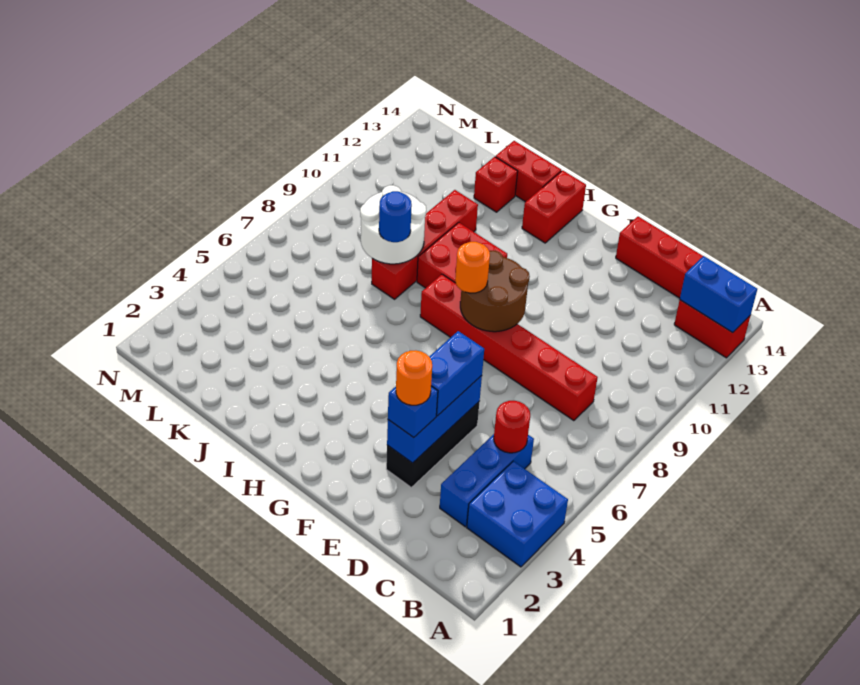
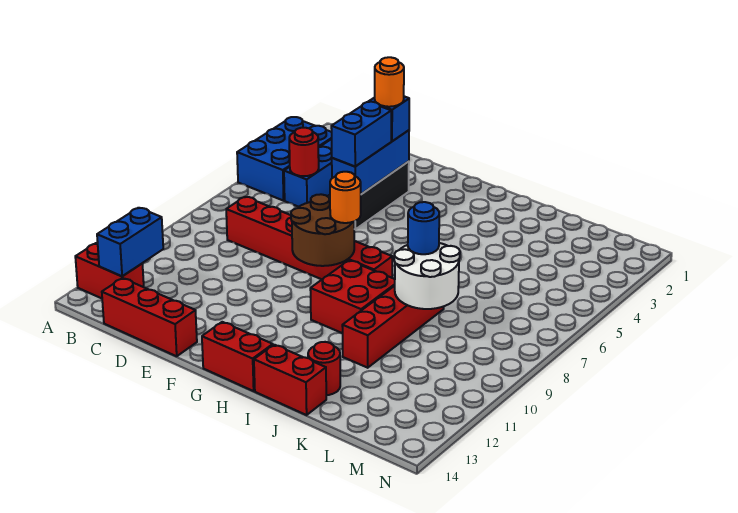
blue brick A3:B4 level 1 -> blue brick A3:B5 level 1
blue brick A13:B13 level 2 -> blue brick B12:B13 level 2
red brick H13:H14 level 1 -> red brick G14:H14 level 1
red brick J13 level 1 -> red round brick J13 level 1

